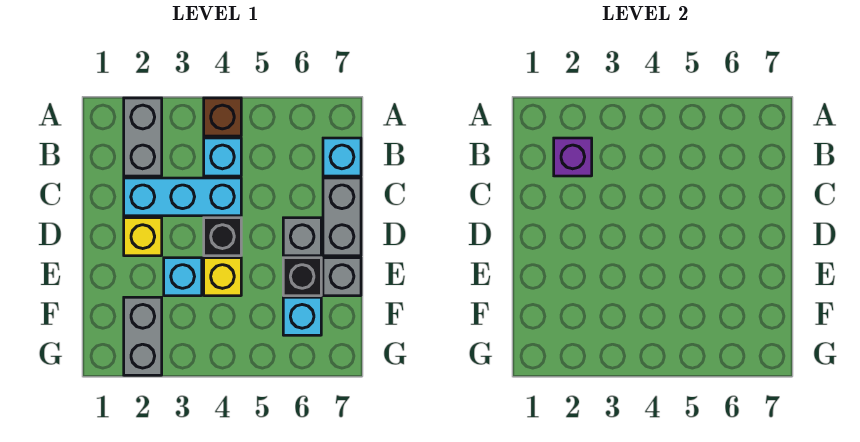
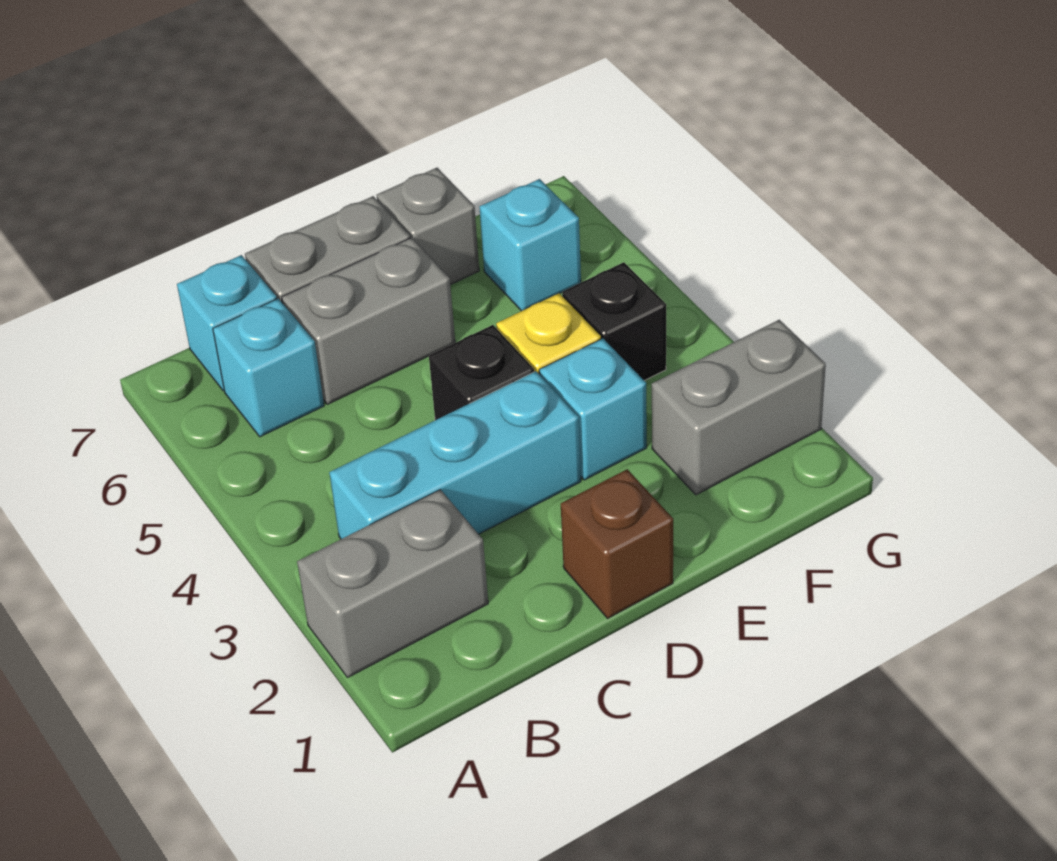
brown brick A4 level 1 -> brown brick D1 level 1
purple brick B2 level 2 -> none
cyan brick B4 level 1 -> cyan brick B6 level 1
cyan brick C2:C4 level 1 -> cyan brick B3:D3 level 1
yellow brick D2 level 1 -> none
grey brick D6 level 1 -> grey brick C6:D6 level 1
black brick E6 level 1 -> black brick F4 level 1

